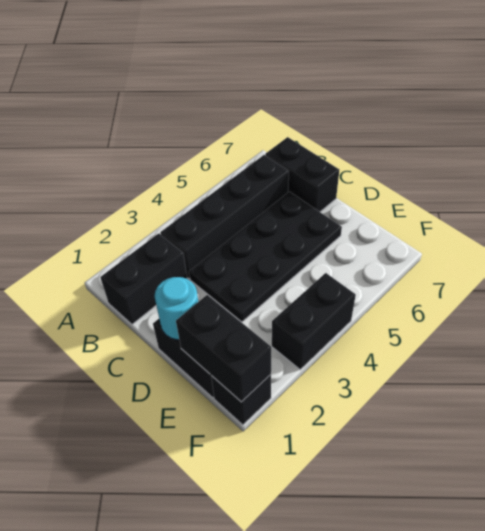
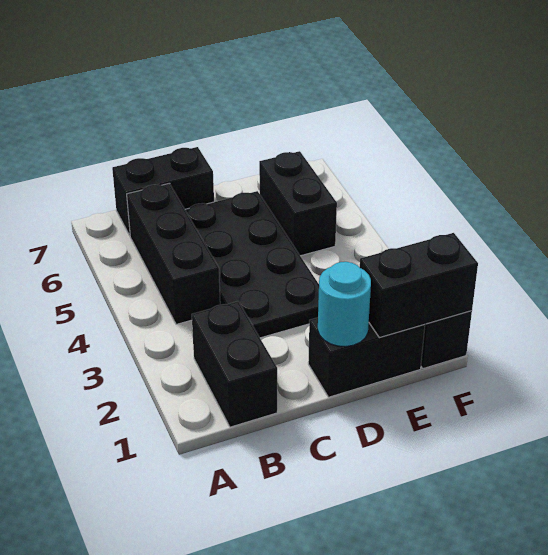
black brick B3:B6 level 1 -> black brick B4:B6 level 1
black brick F3:F4 level 1 -> black brick E5:E6 level 1

